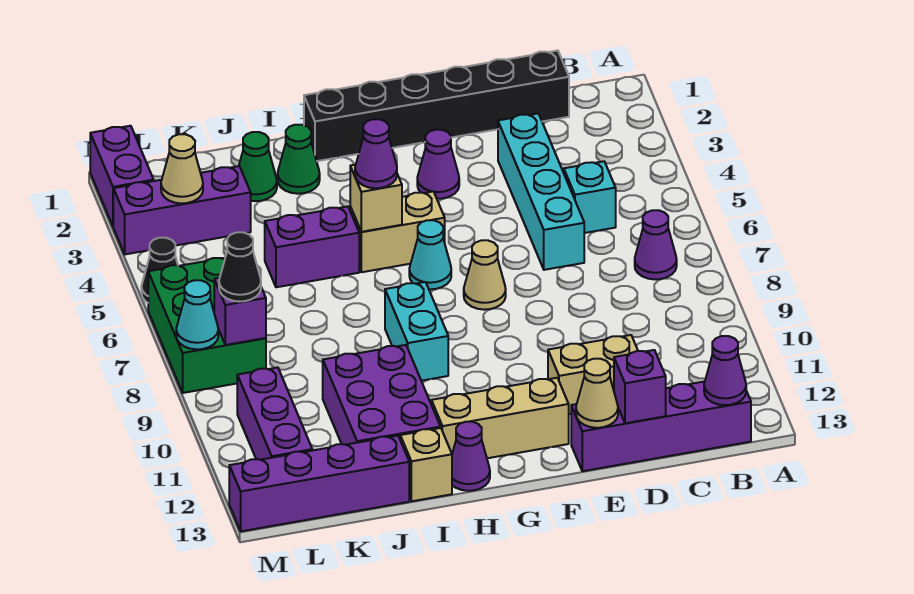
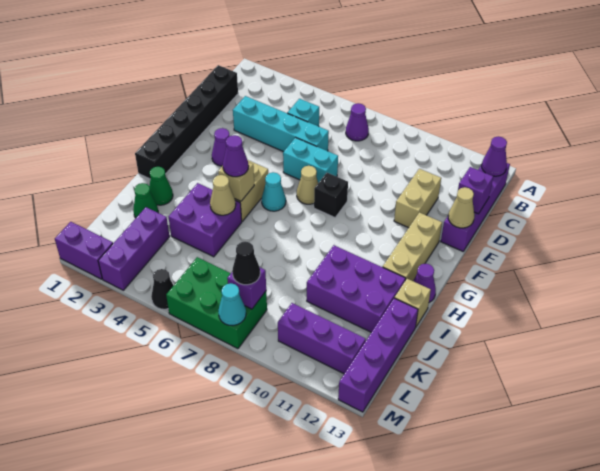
none -> black brick F8 level 1
cyan brick H8:H9 level 1 -> cyan brick E6:E7 level 1
purple brick I5:J5 level 1 -> purple brick I4:J5 level 1
tan cone L3 level 2 -> tan cone I5 level 2

